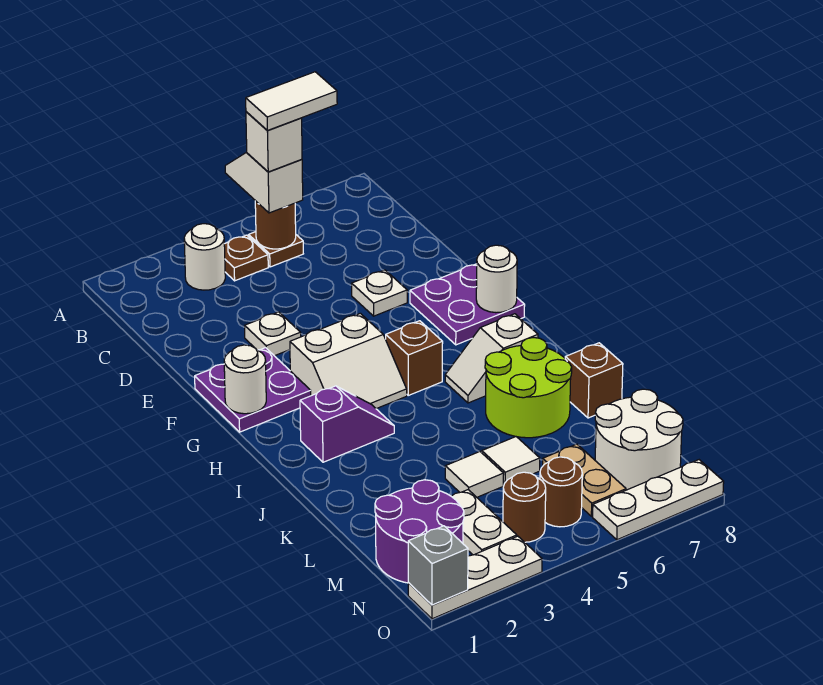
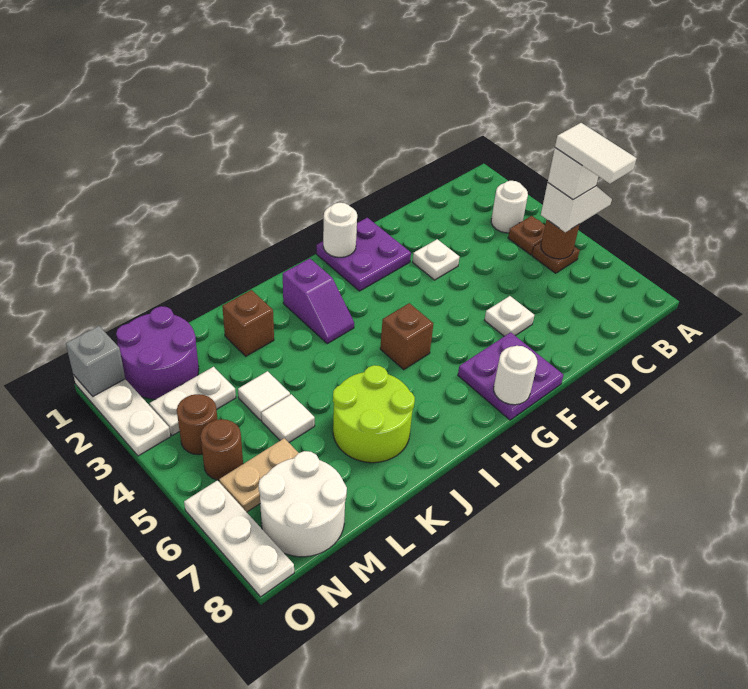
white slope G3:H4 level 1 top G -> none
white slope I6:I7 level 1 top 7 -> none
brown brick K8 level 1 -> brown brick K2 level 1

